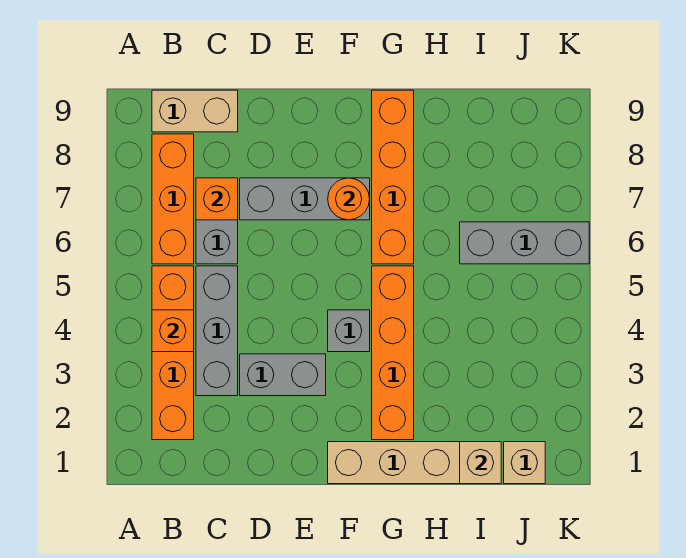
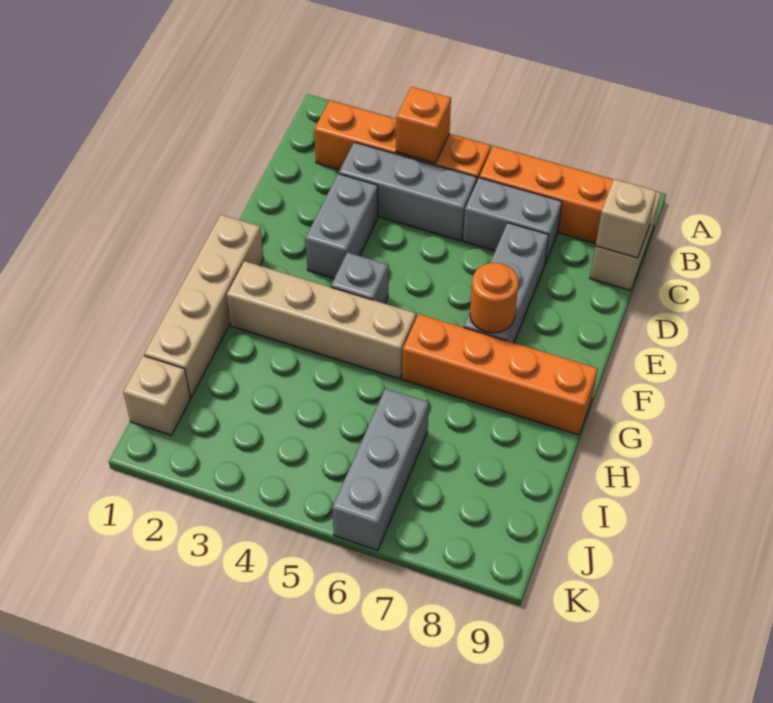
orange brick C7 level 2 -> none
orange brick G2:G5 level 1 -> tan brick G2:G5 level 1
tan brick I1 level 2 -> tan brick C9 level 2

